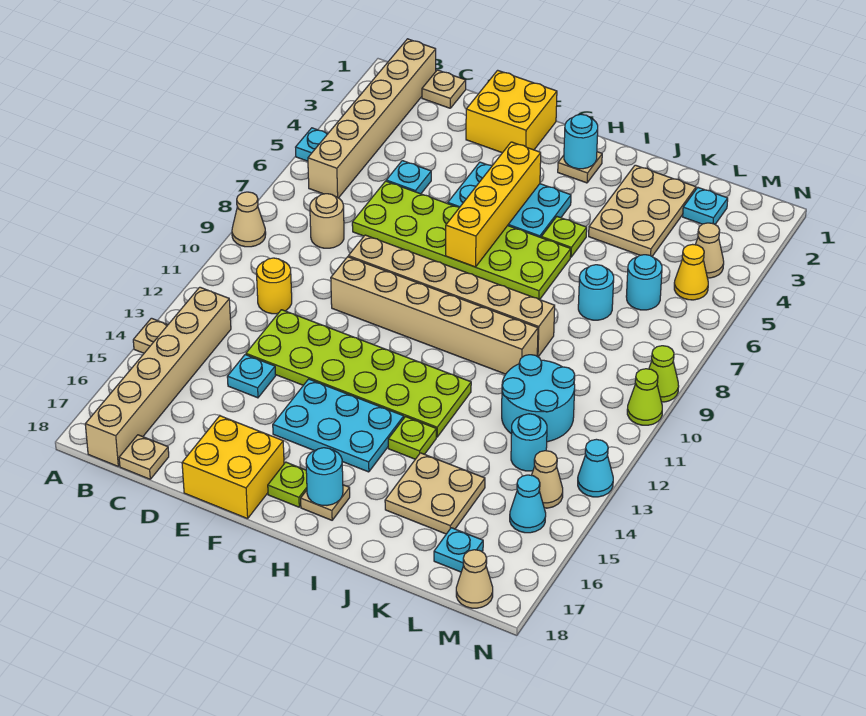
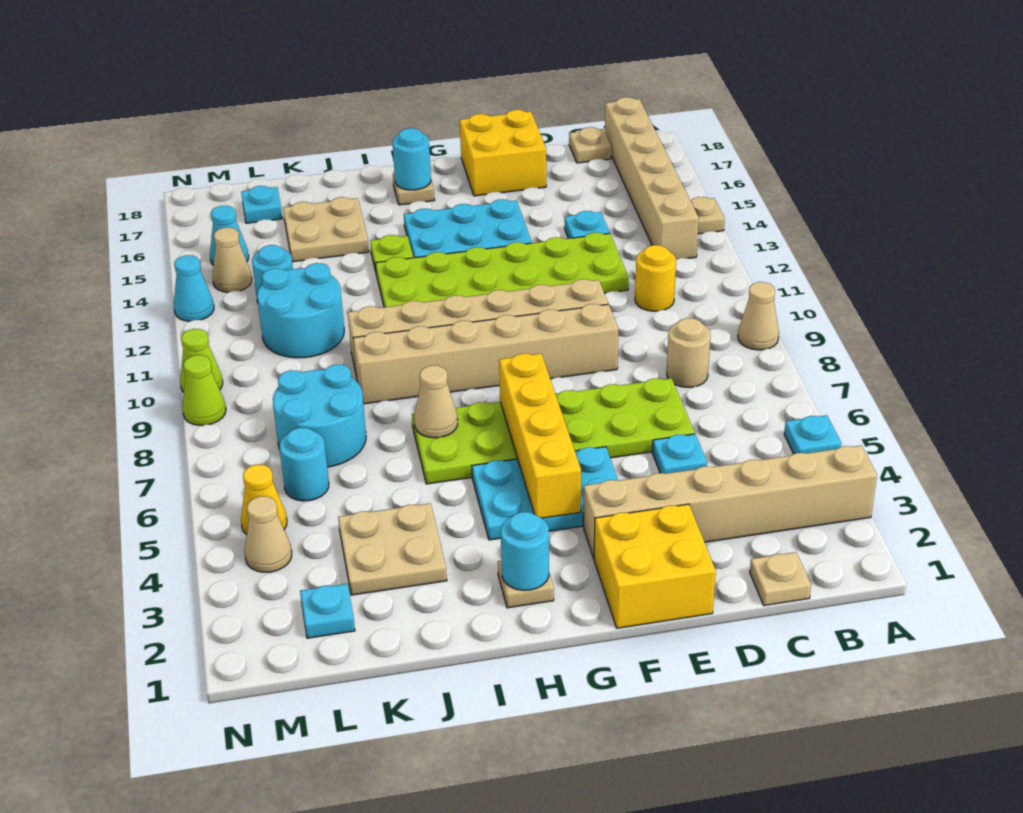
tan brick B1:B6 level 1 -> tan brick A3:F3 level 1
lime plate G17 level 1 -> none
lime plate I5 level 1 -> none
tan plate J2:K4 level 1 -> tan plate J3:K4 level 1
cyan round brick K7 level 1 -> cyan round brick K7:L8 level 1
tan cone M18 level 1 -> tan cone I7 level 2

